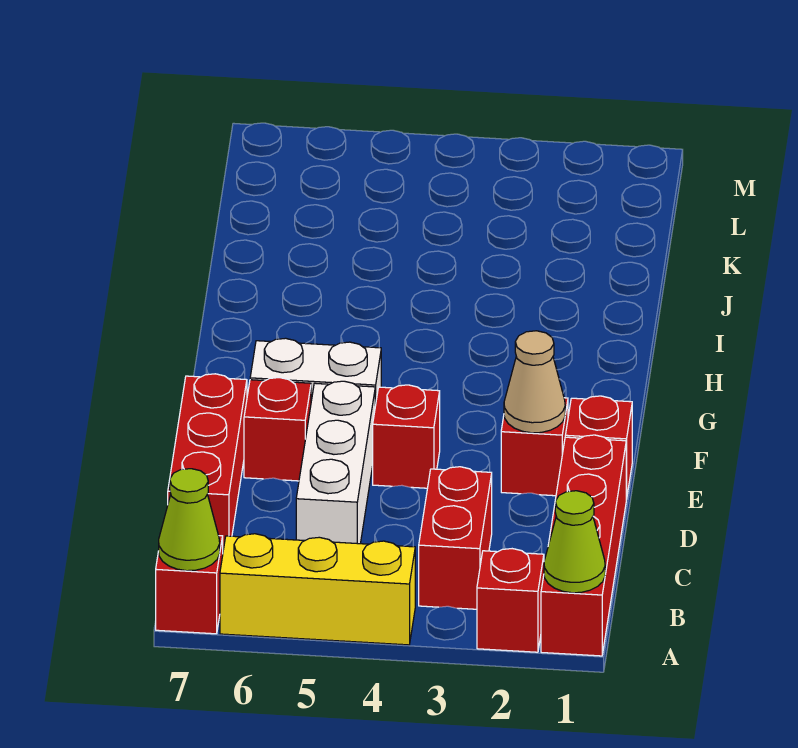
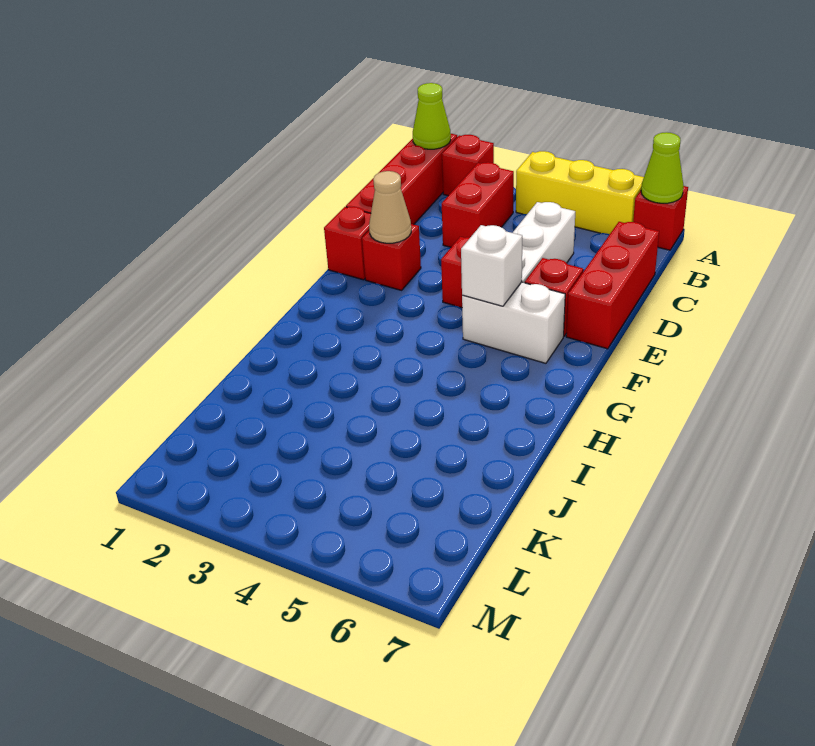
none -> white brick F5 level 2

